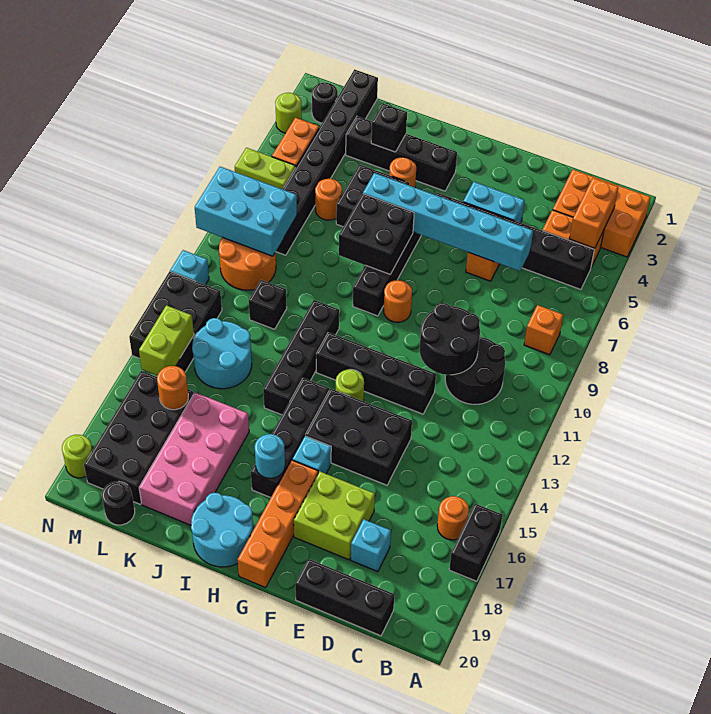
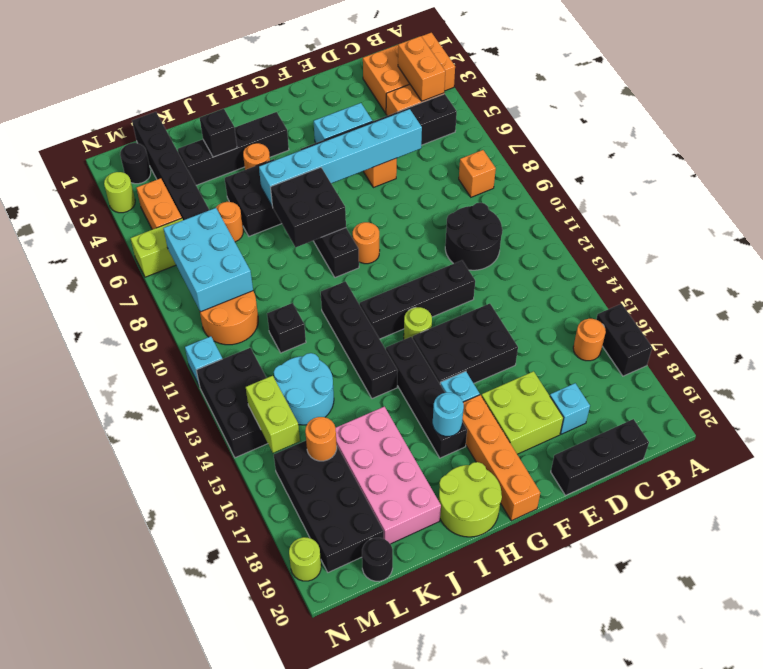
black round brick D10:E11 level 2 -> none
cyan round brick H19:I20 level 1 -> lime round brick H19:I20 level 1
cyan brick L8:N9 level 2 -> cyan brick L7:M9 level 2

